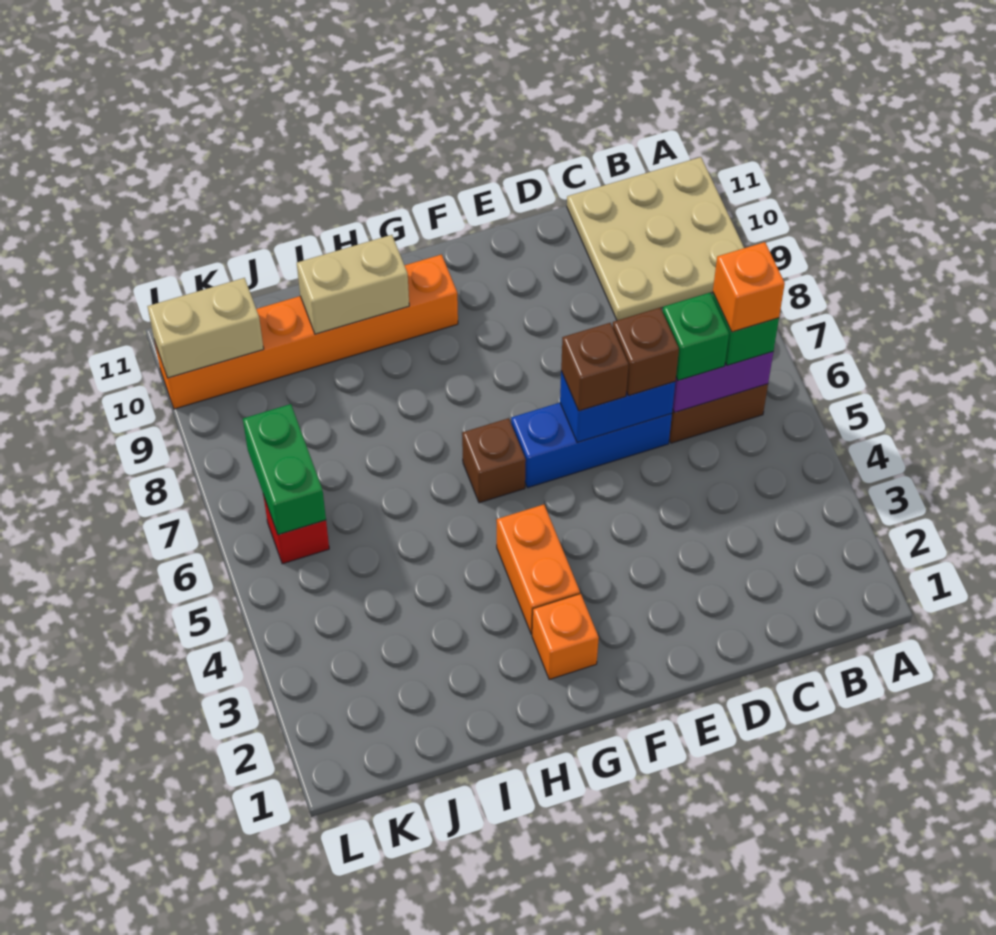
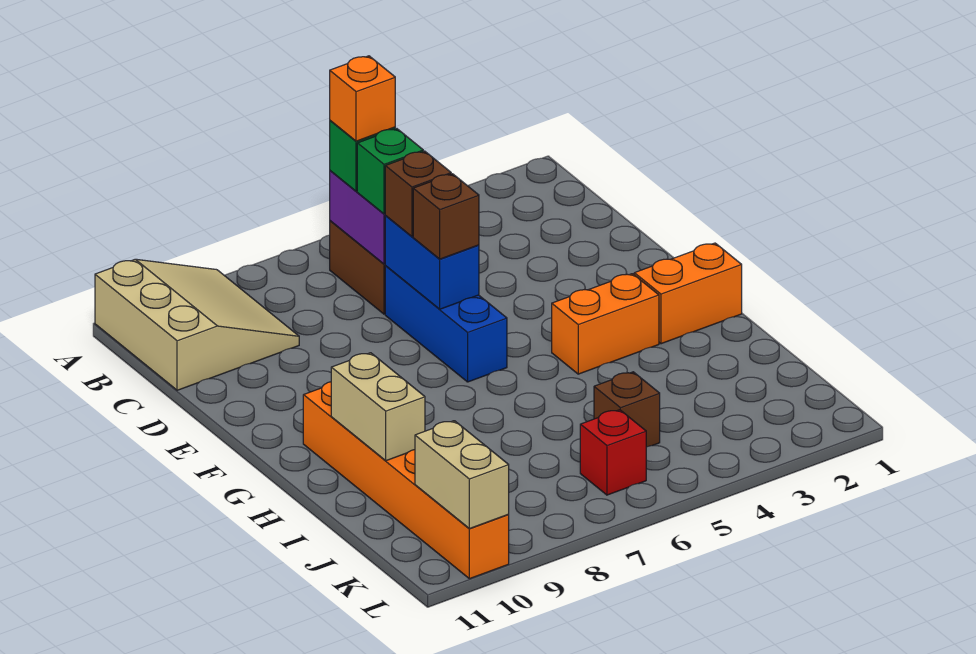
tan plate A9:C11 level 1 -> tan slope A9:C11 level 1 top 11
orange brick G2 level 1 -> orange brick G1:G2 level 1
brown brick G6 level 1 -> brown brick J5 level 1
green brick K6:K7 level 2 -> none

